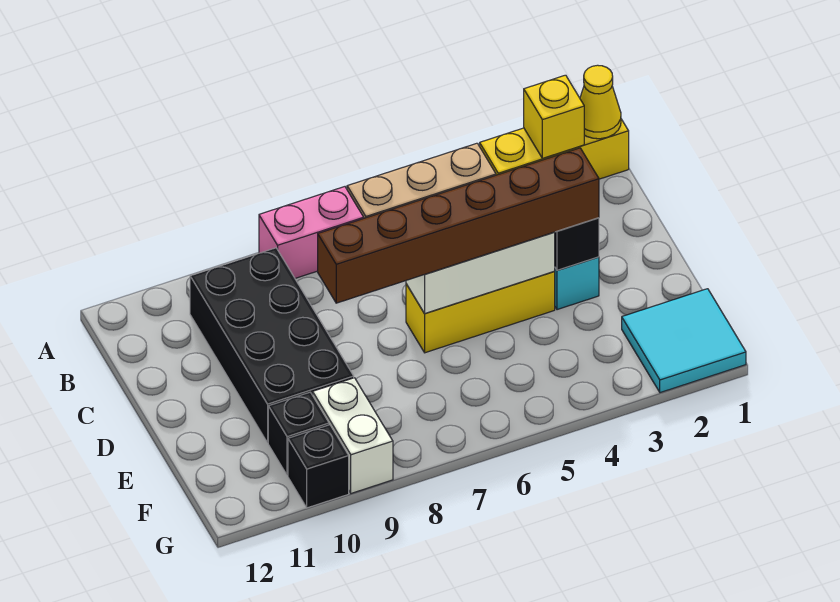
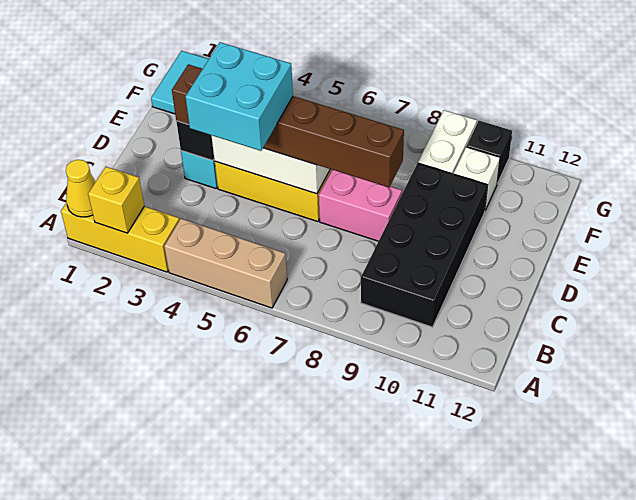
pink brick A7:A8 level 1 -> pink brick D7:D8 level 1
none -> cyan brick C4:D5 level 4
black brick F10 level 1 -> white brick F10 level 1

